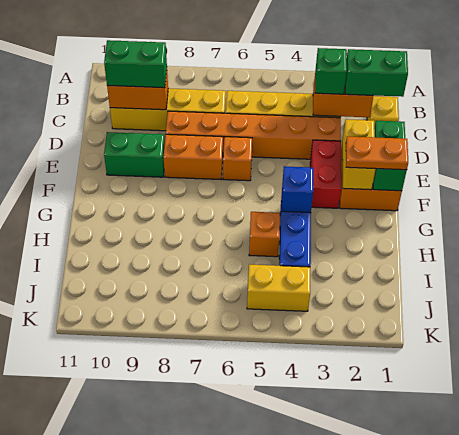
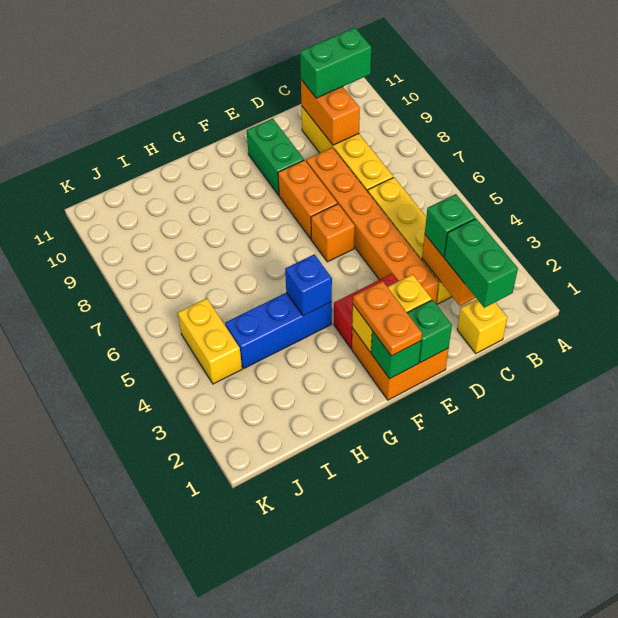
green brick C9:C10 level 3 -> green brick B10:C10 level 3
orange brick H5 level 1 -> none

